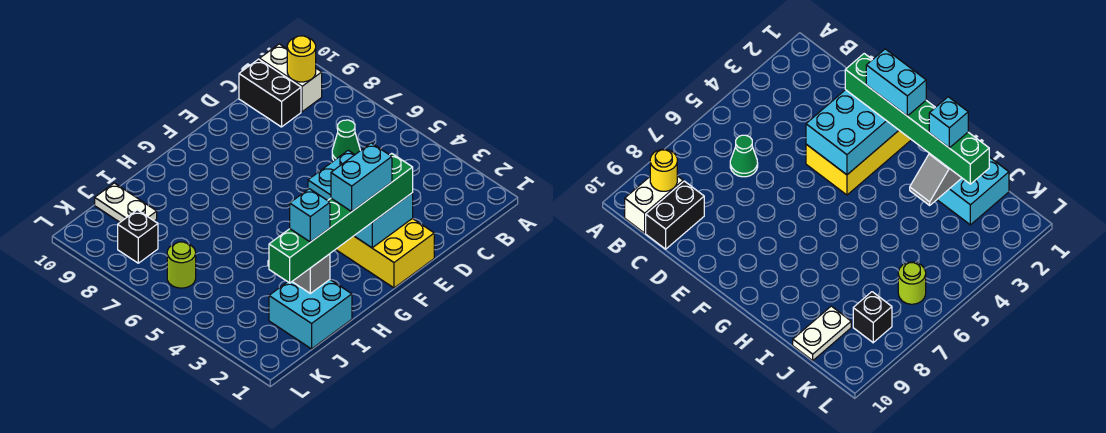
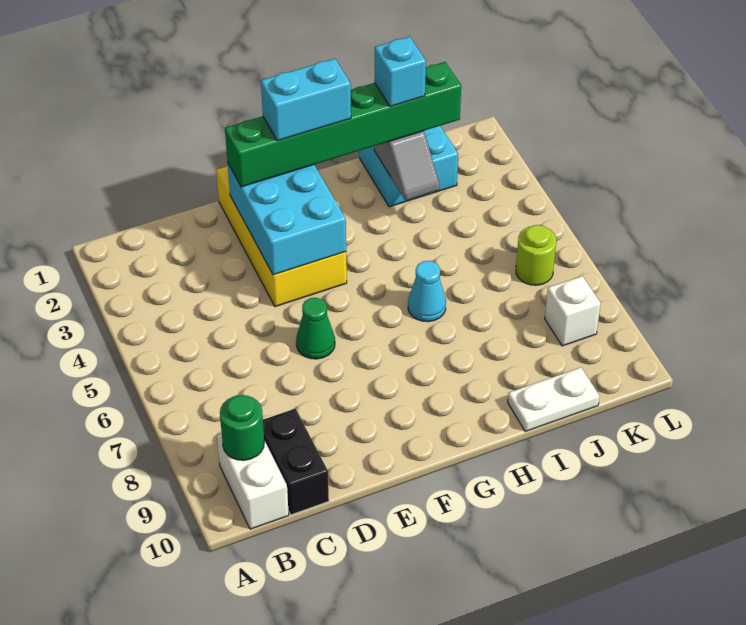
yellow round brick B9 level 2 -> green round brick B9 level 2
green cone C6 level 1 -> green cone E6 level 1
none -> cyan cone H6 level 1
white plate J9:J10 level 1 -> white plate I10:J10 level 1
black brick K8 level 1 -> white brick K8 level 1

